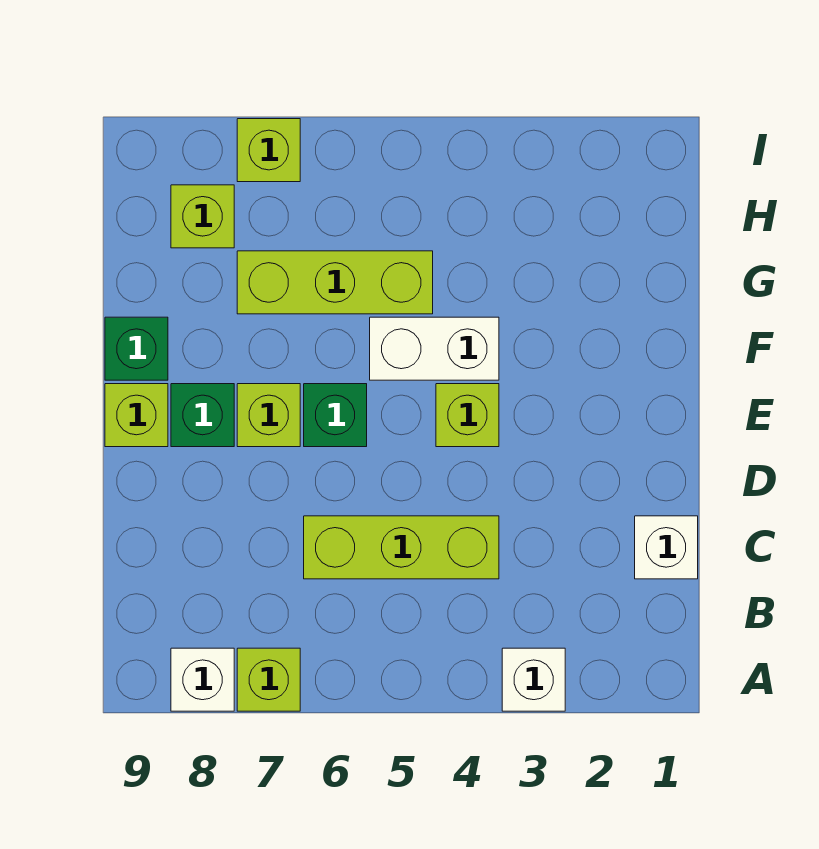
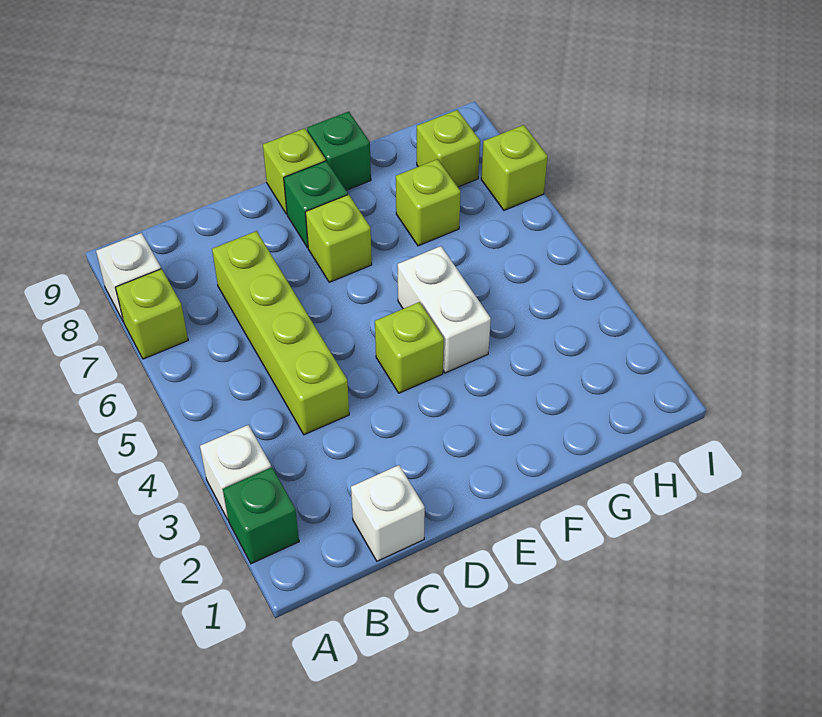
lime brick C4:C6 level 1 -> lime brick C4:C7 level 1
green brick E6 level 1 -> green brick A2 level 1
lime brick G5:G7 level 1 -> lime brick G7 level 1

